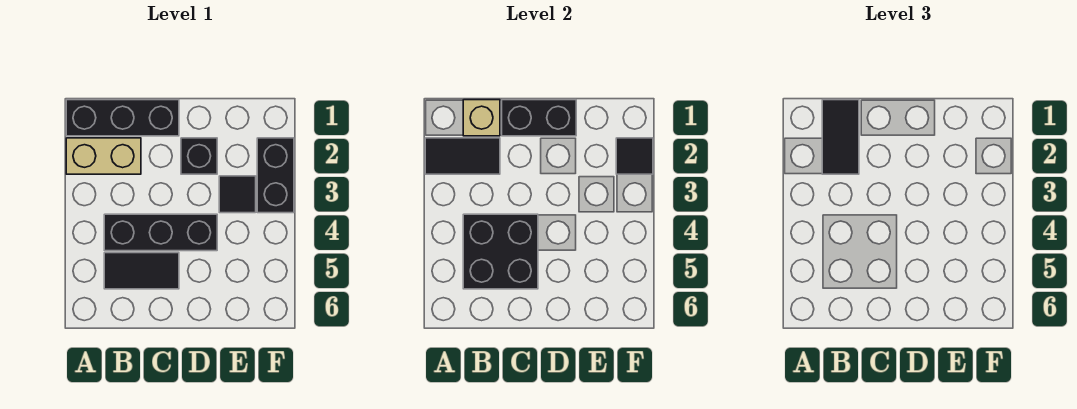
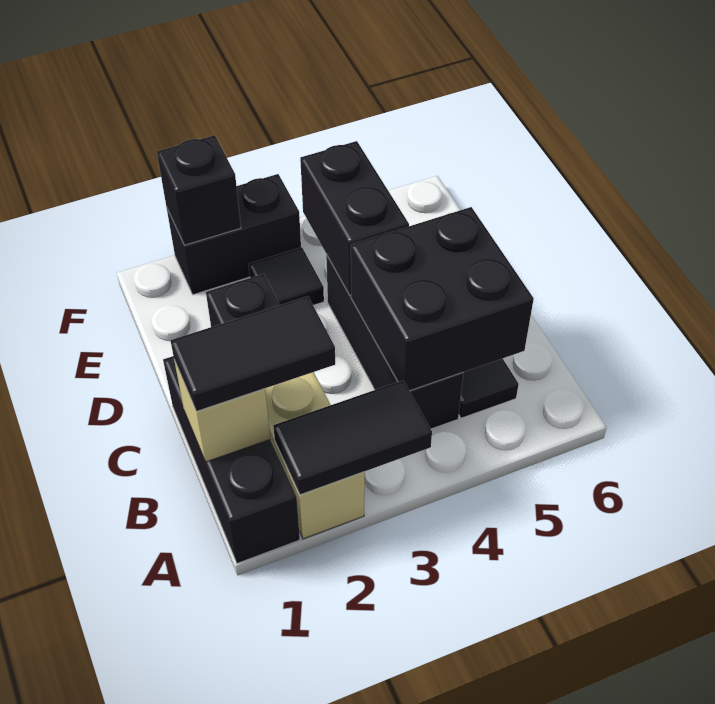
black tile A2:B2 level 2 -> black tile A2:A3 level 2
black brick C1:D1 level 2 -> black brick D4:E4 level 2
black tile F2 level 2 -> black brick F2 level 2

